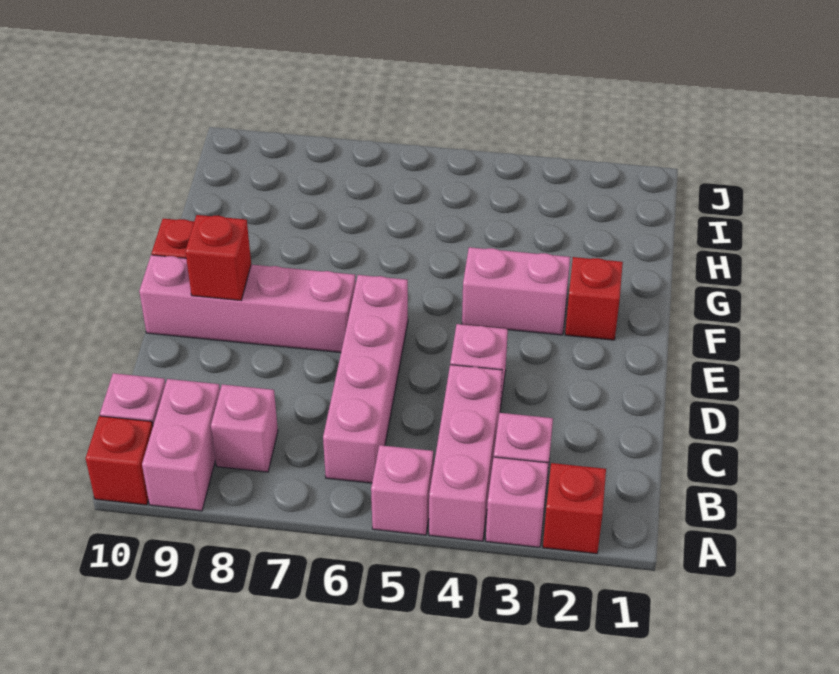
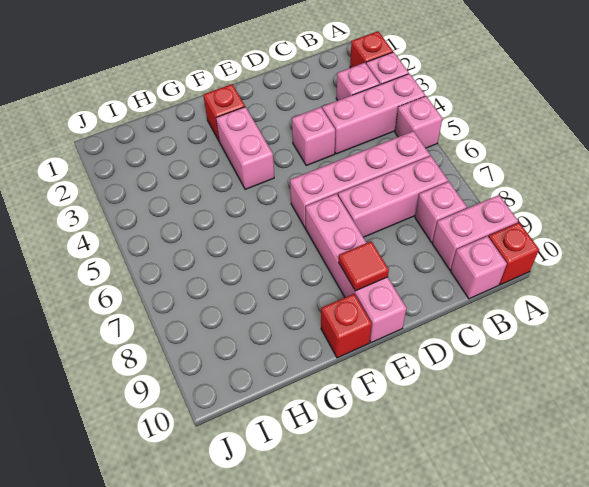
none -> pink brick B7:D7 level 1
red brick E9 level 2 -> red tile E9 level 2

